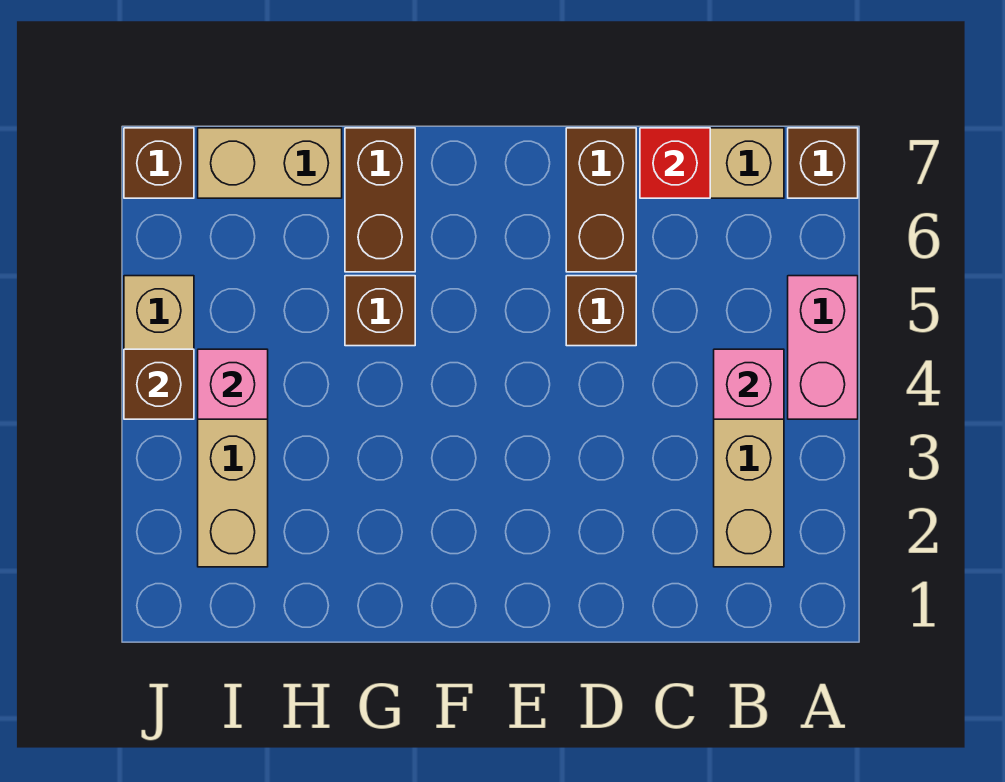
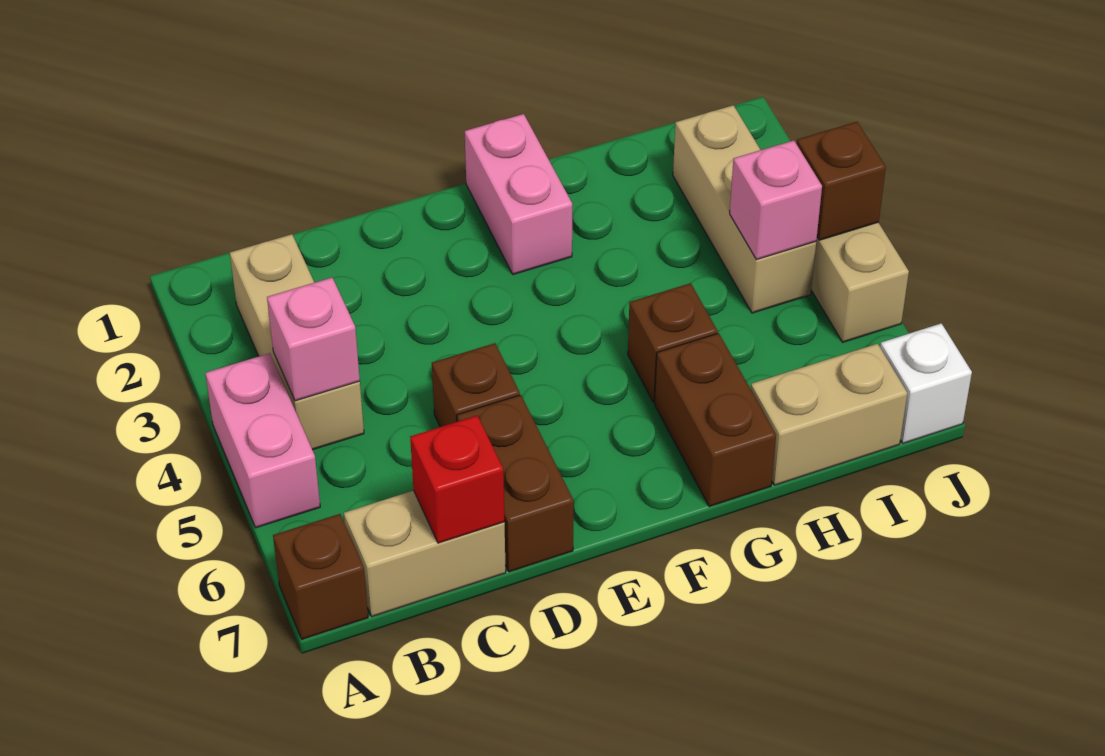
none -> pink brick F1:F2 level 1
brown brick J7 level 1 -> white brick J7 level 1

